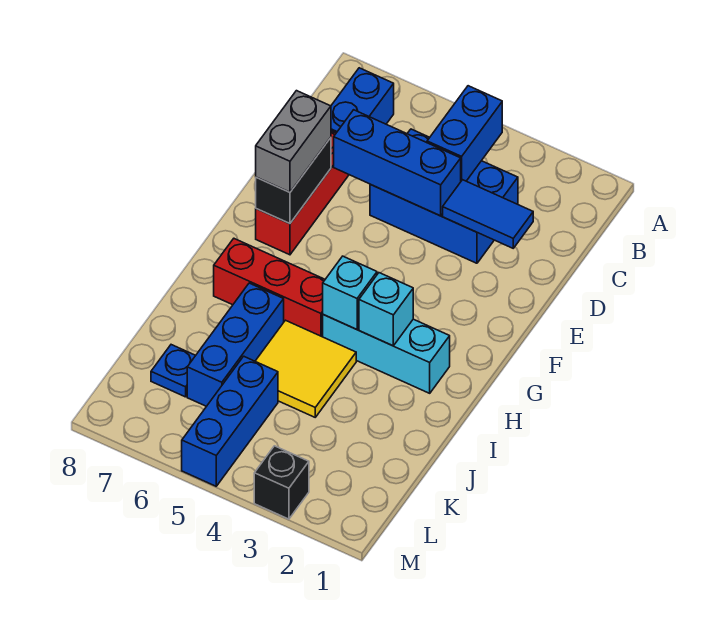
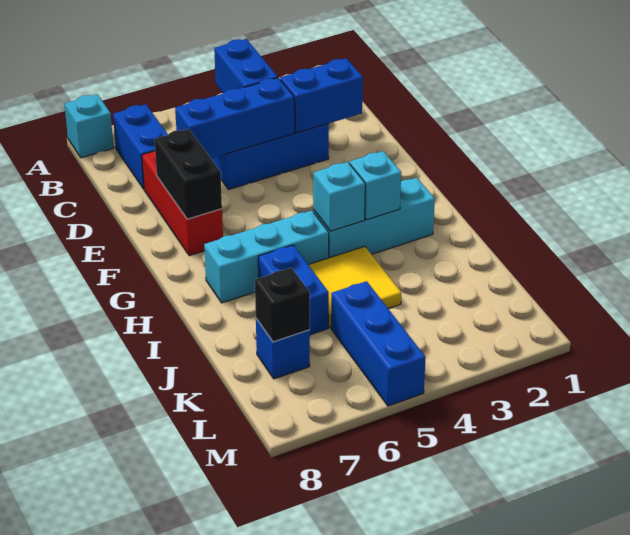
none -> cyan brick A8 level 1
blue tile D2:D3 level 2 -> blue brick D2:D3 level 2
grey brick E7:F7 level 3 -> none
red brick H5:H7 level 1 -> cyan brick H5:H7 level 1
blue brick I6:K6 level 1 -> blue brick I6:J6 level 1
blue plate K7 level 1 -> blue brick K7 level 1
black brick M3 level 1 -> black brick K7 level 2

